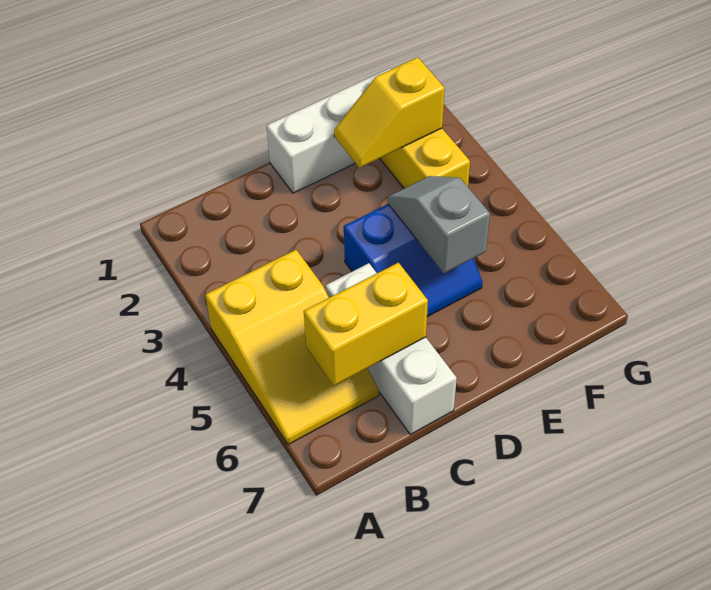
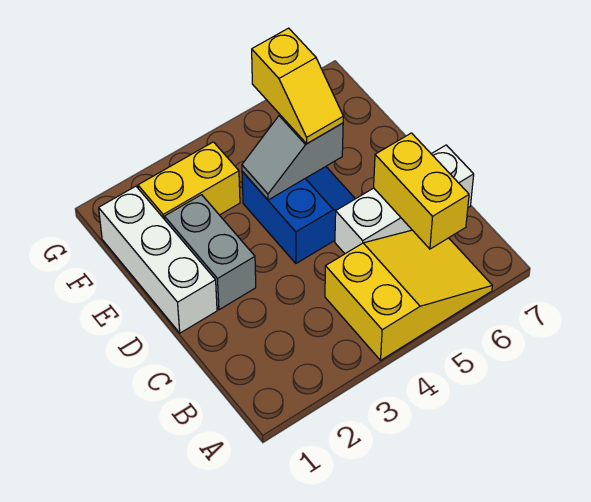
none -> grey brick D2:E2 level 1
yellow slope E2:F2 level 2 top F -> yellow slope E5:F5 level 3 top F

